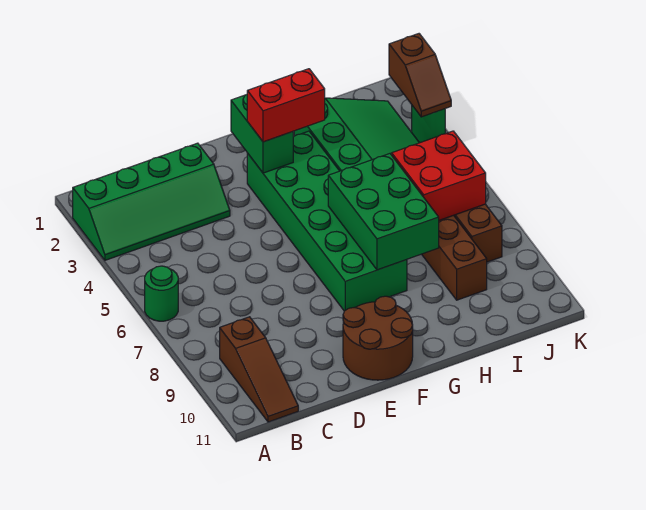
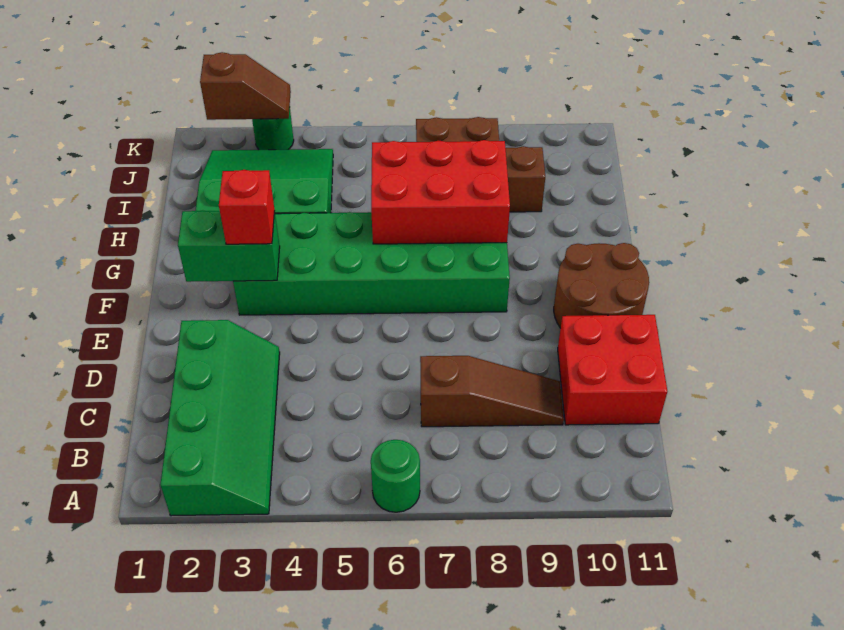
brown slope B9:B11 level 1 top 9 -> brown slope C7:C9 level 1 top 7
red brick F3:G3 level 3 -> red brick F3 level 3
green brick G6:H8 level 2 -> red brick G6:H8 level 2
red brick I6:J7 level 2 -> red brick C10:D11 level 1

